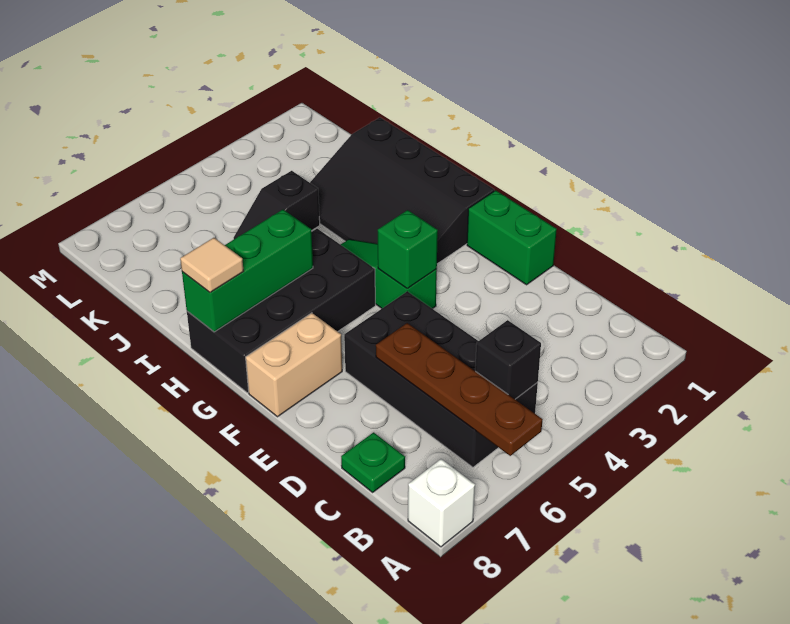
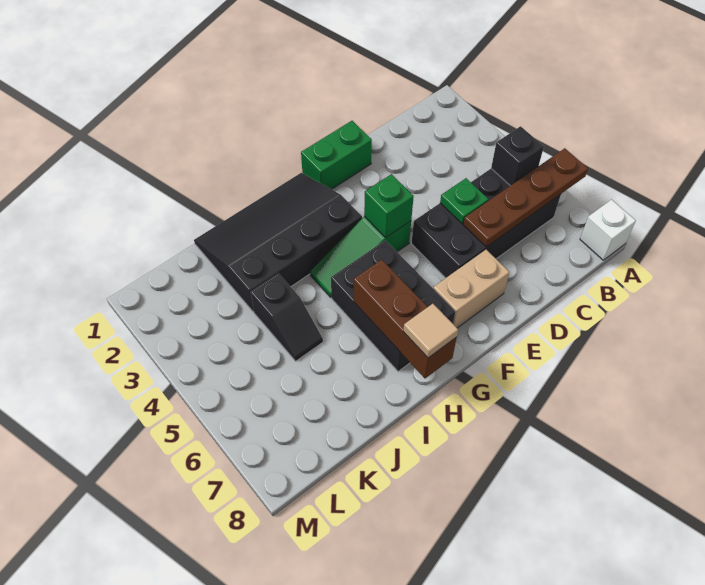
green plate C8 level 1 -> green plate D5 level 2
tan brick F7:F8 level 1 -> tan brick E7:F7 level 1
black slope G1:J3 level 1 top 1 -> black slope G1:J3 level 1 top 3
black brick G5:H8 level 1 -> black brick G5:H7 level 1
green brick H6:H8 level 2 -> brown brick H6:H8 level 2

